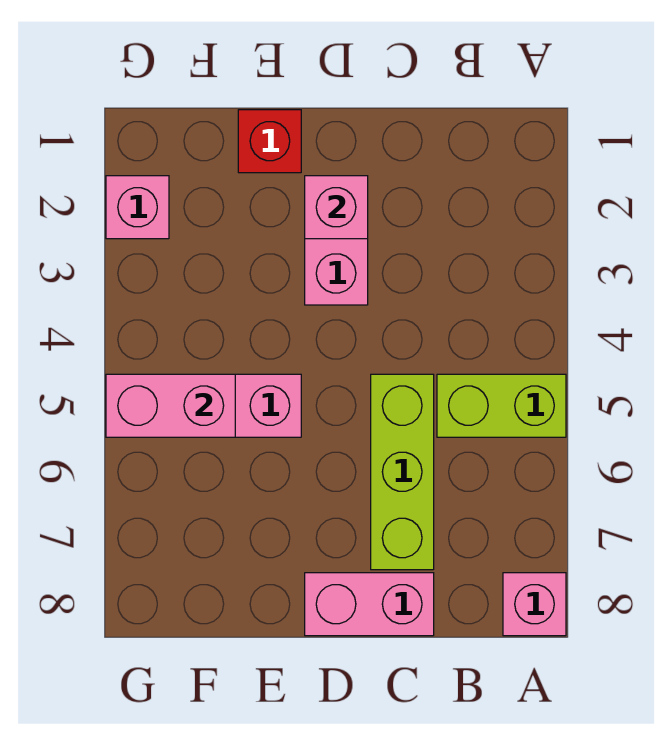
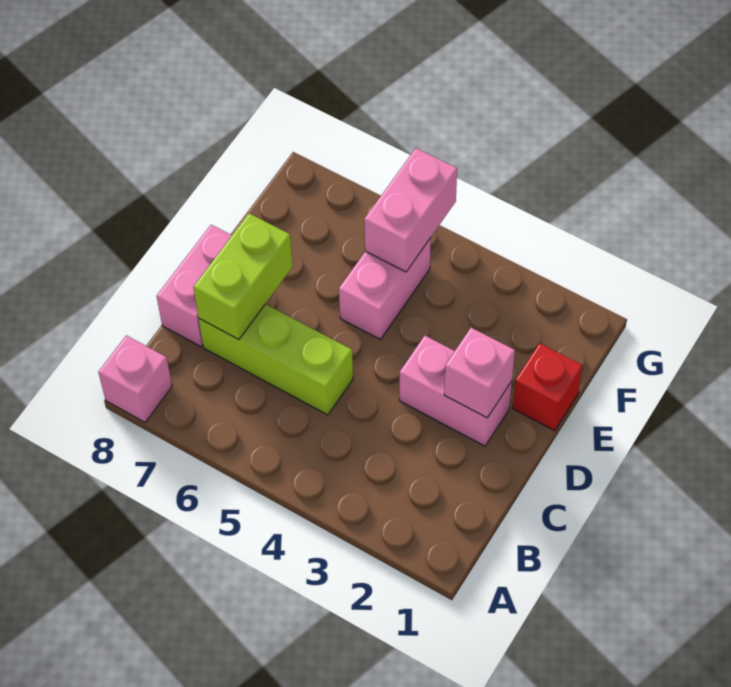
lime brick A5:B5 level 1 -> lime brick C7:D7 level 2
pink brick G2 level 1 -> none

